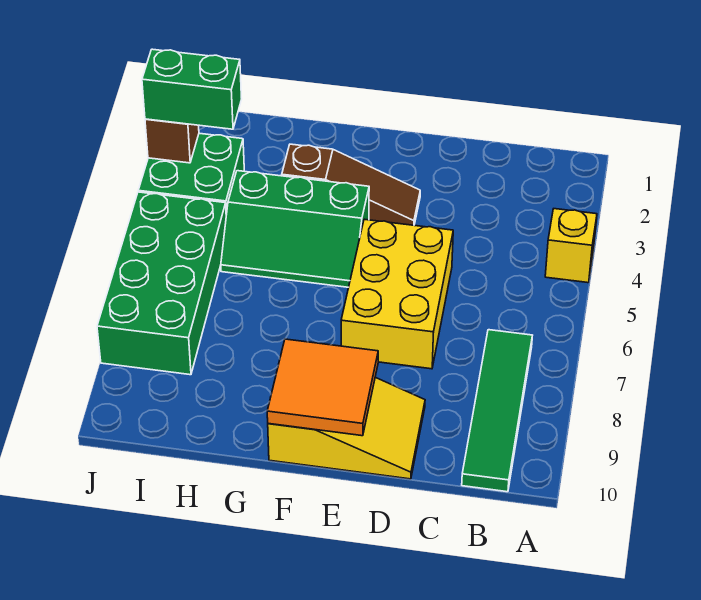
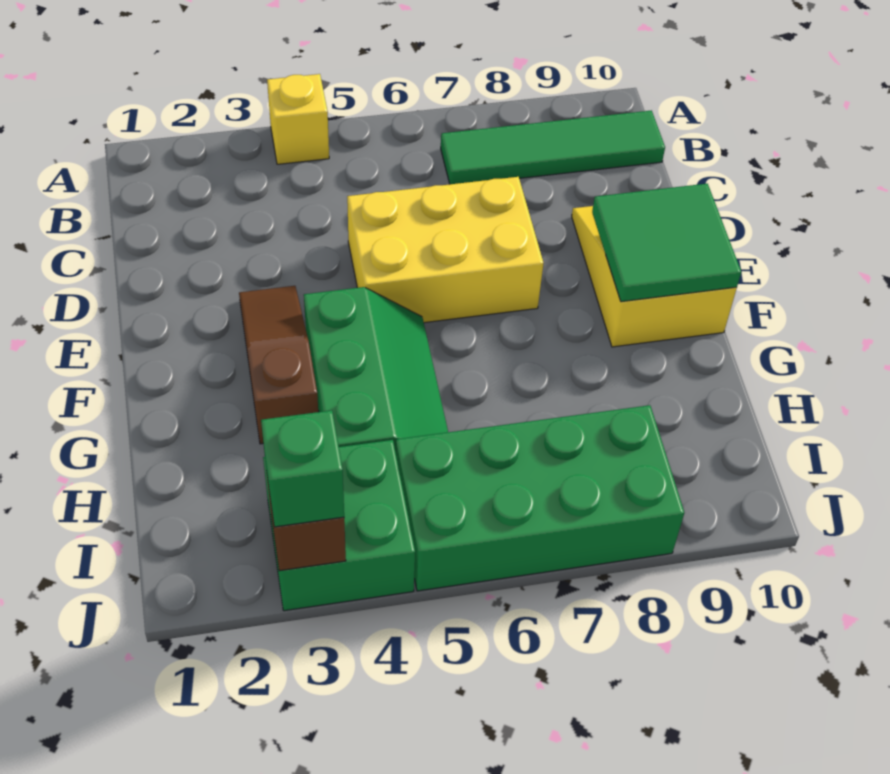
orange tile E9:F10 level 2 -> green tile E9:F10 level 2
green brick I3:J3 level 3 -> green brick J3 level 3

